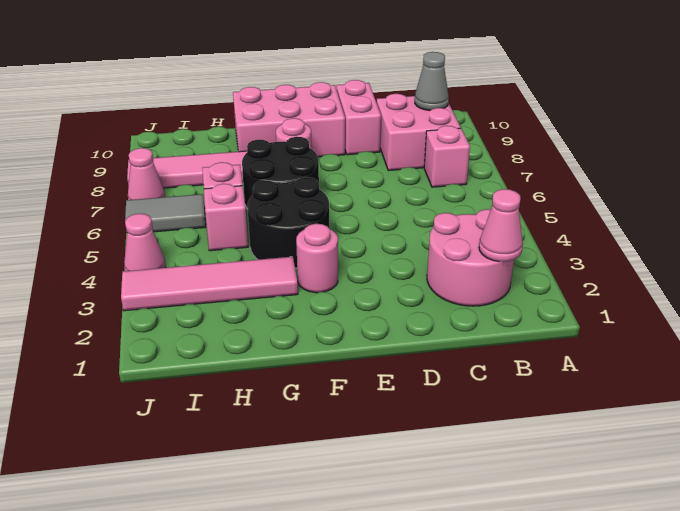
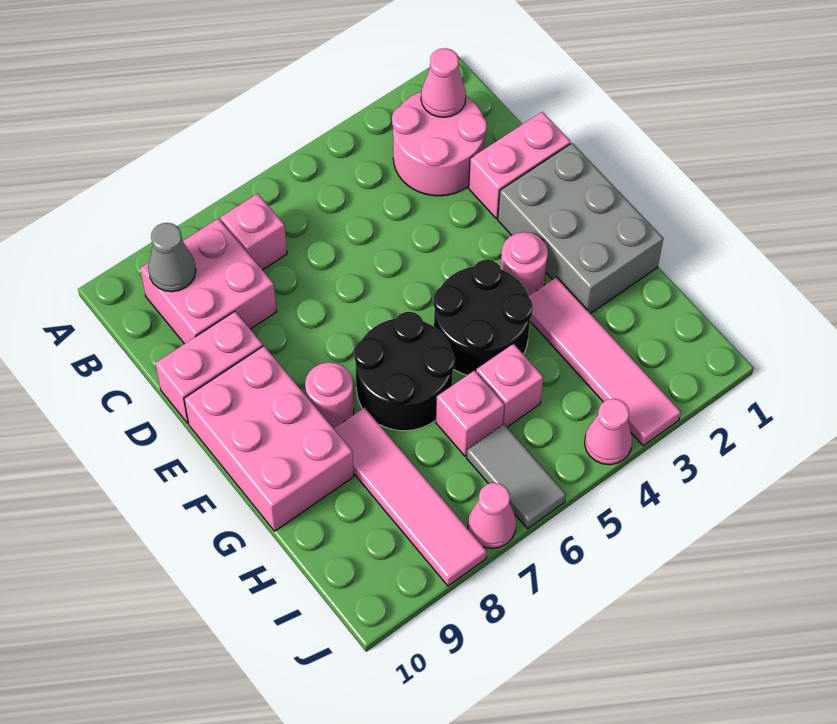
none -> pink brick D1:D2 level 1
none -> grey brick E1:G2 level 1

